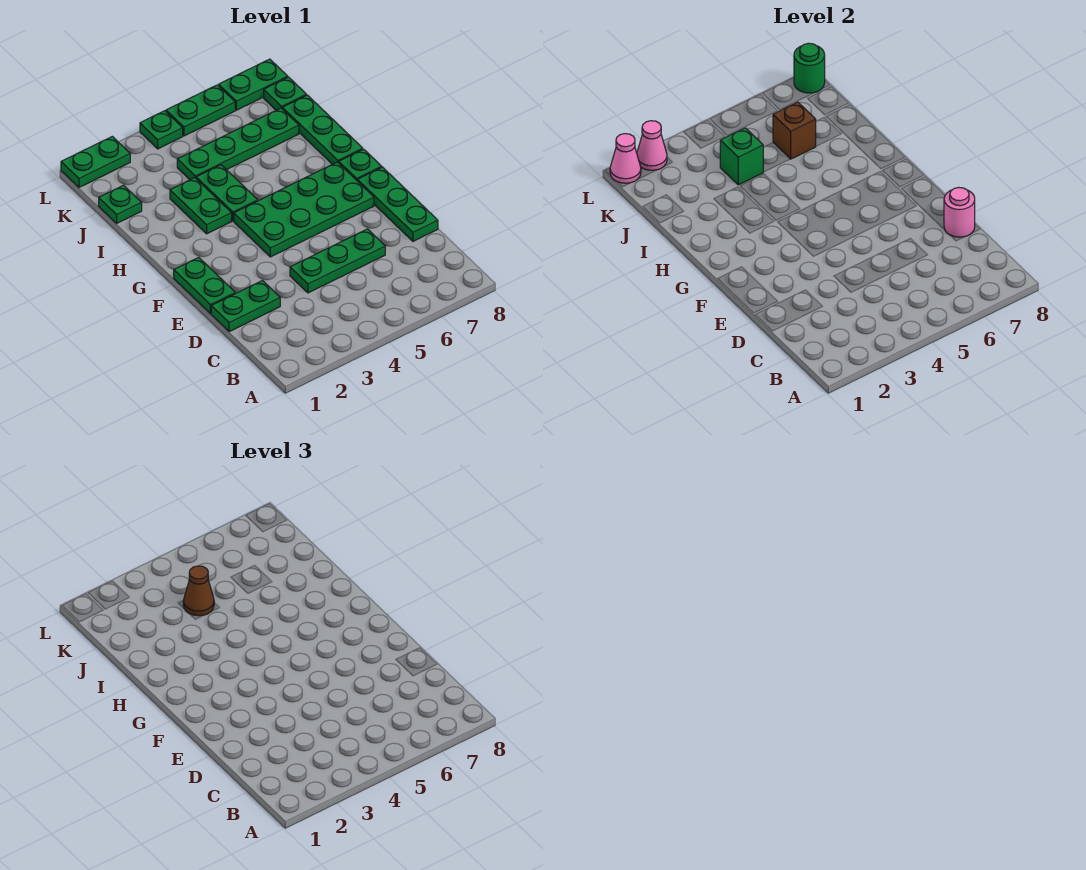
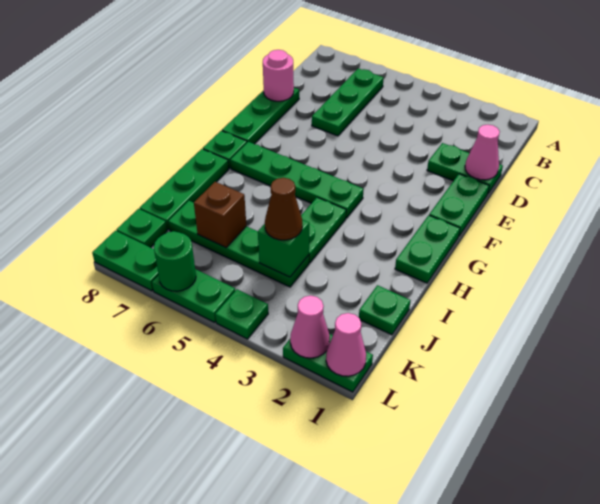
none -> pink cone D1 level 2
green plate D4:D6 level 1 -> green plate B6:D6 level 1
green plate F4:G7 level 1 -> green plate G4:G7 level 1
green plate H3:I3 level 1 -> green plate G1:H1 level 1
green round brick L8 level 2 -> green round brick L6 level 2

